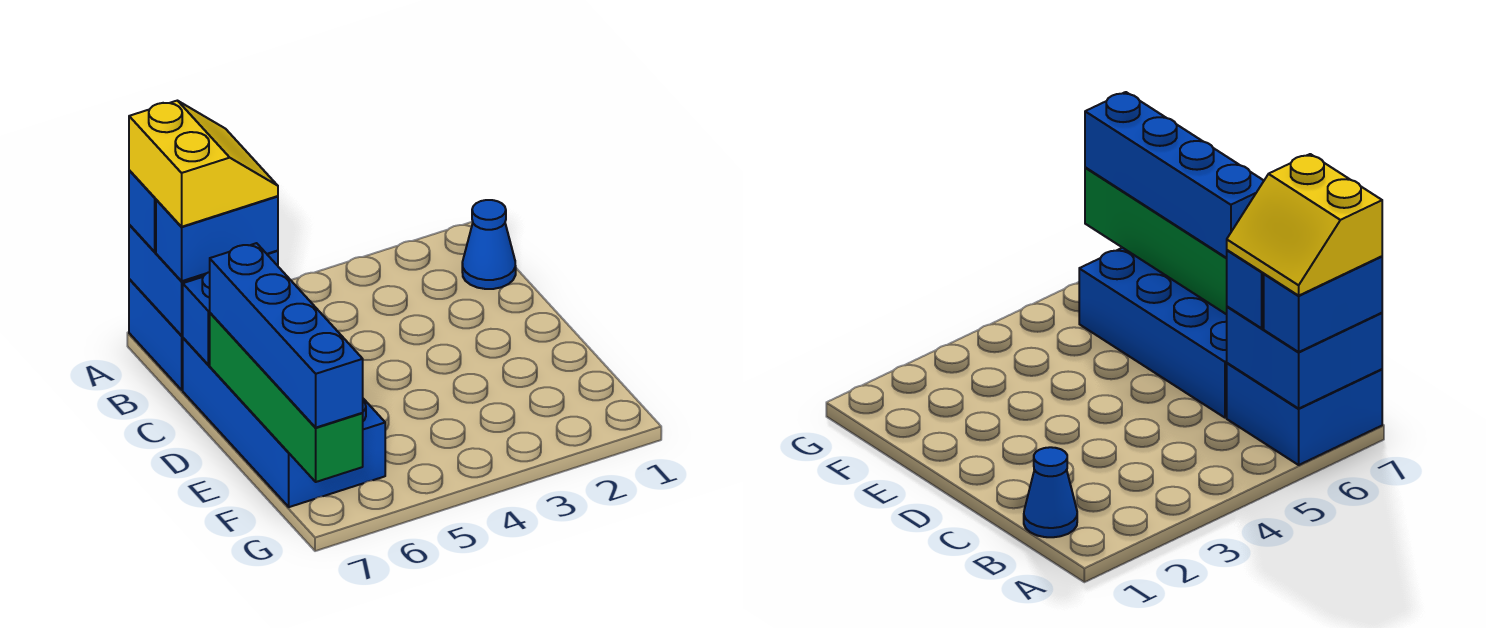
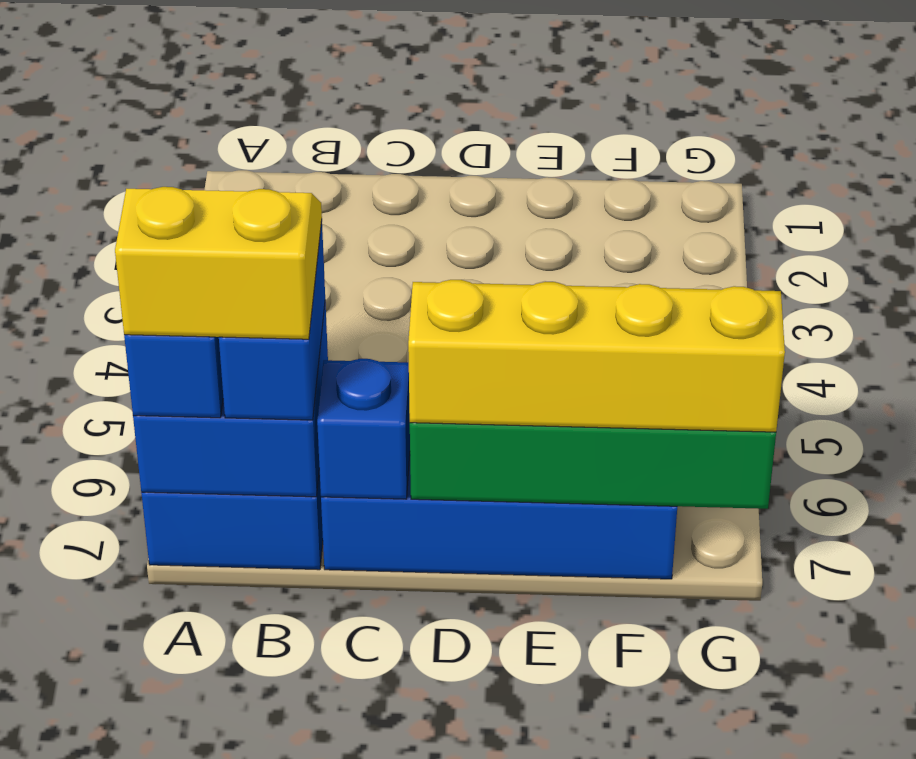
blue cone B1 level 1 -> none
blue brick D7:G7 level 3 -> yellow brick D7:G7 level 3

